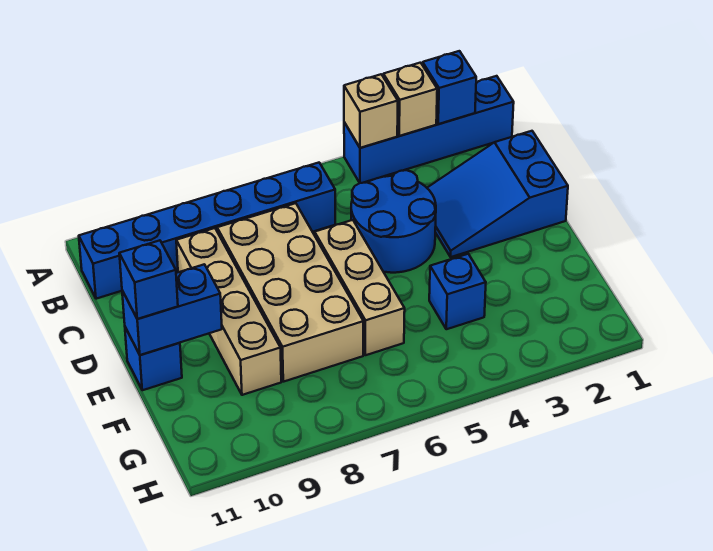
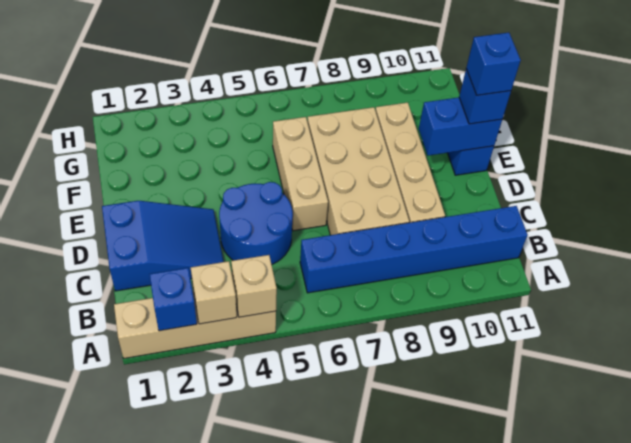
blue brick A1:A4 level 1 -> tan brick A1:A4 level 1
blue brick F4 level 1 -> blue brick E11 level 4

